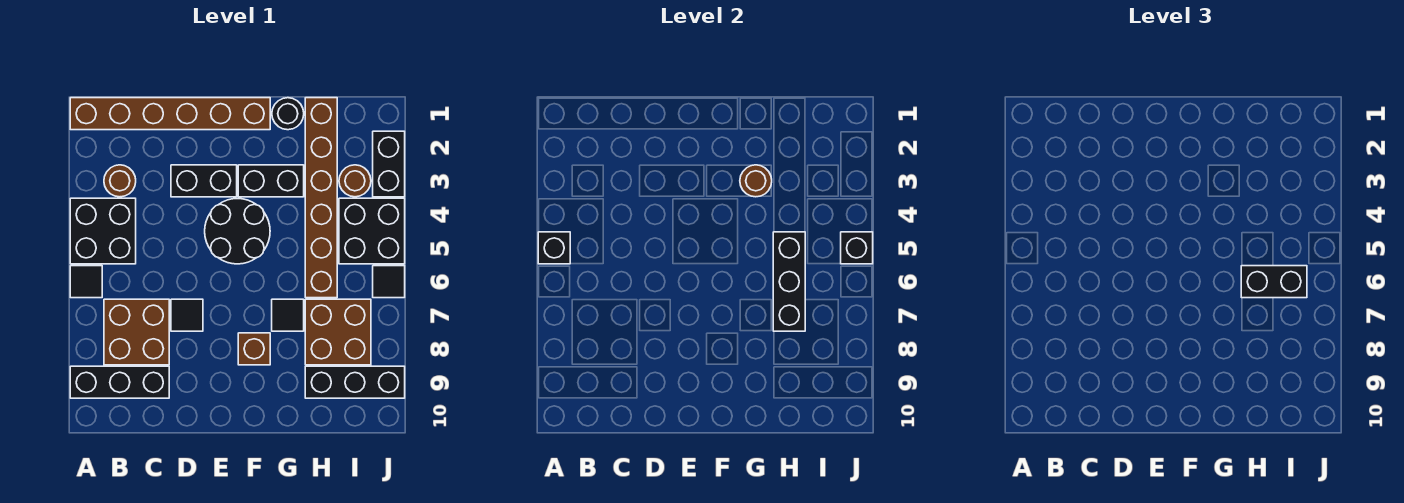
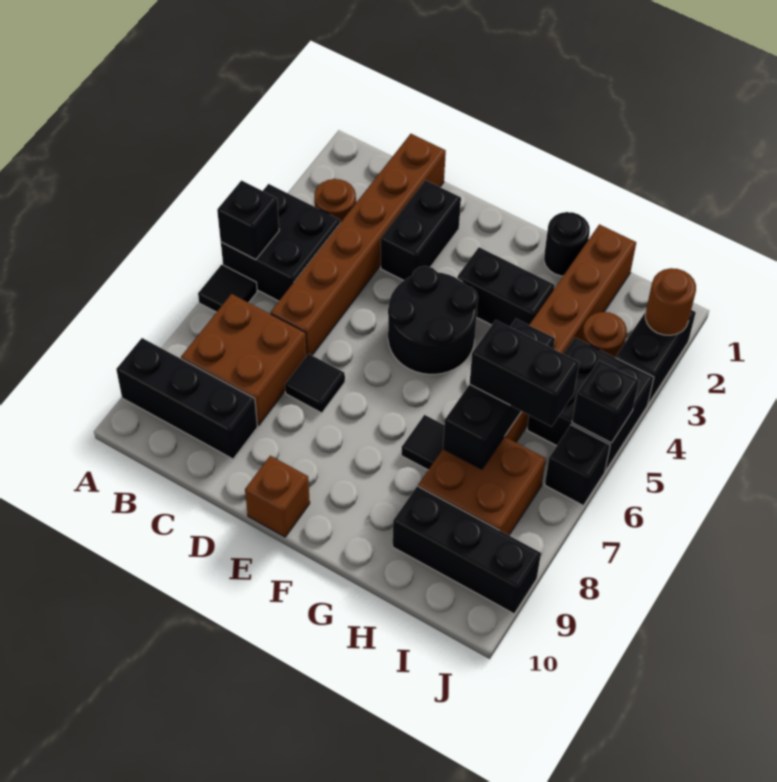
brown brick A1:F1 level 1 -> brown brick C1:C6 level 1
black brick D3:E3 level 1 -> black brick D2:D3 level 1
brown brick F8 level 1 -> brown brick E10 level 1
brown round brick G3 level 2 -> brown round brick J2 level 2
black tile J6 level 1 -> black brick J6 level 1

